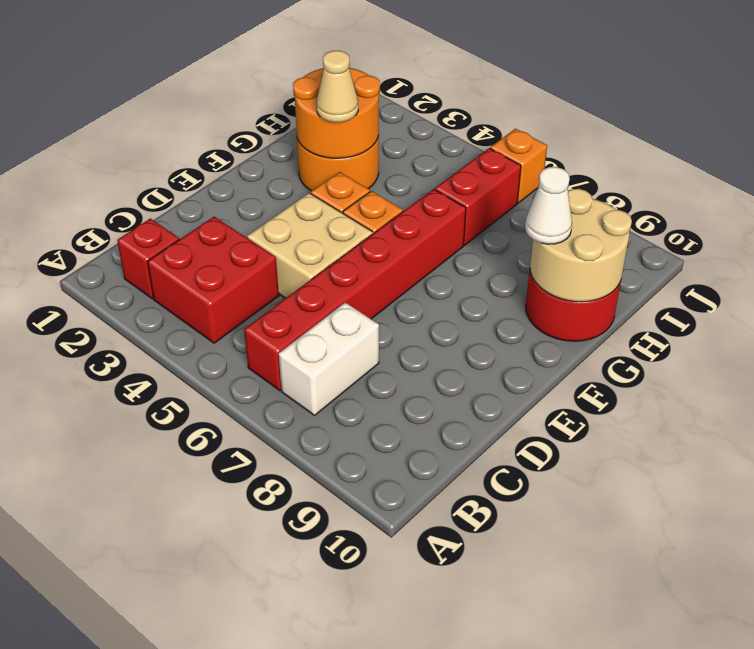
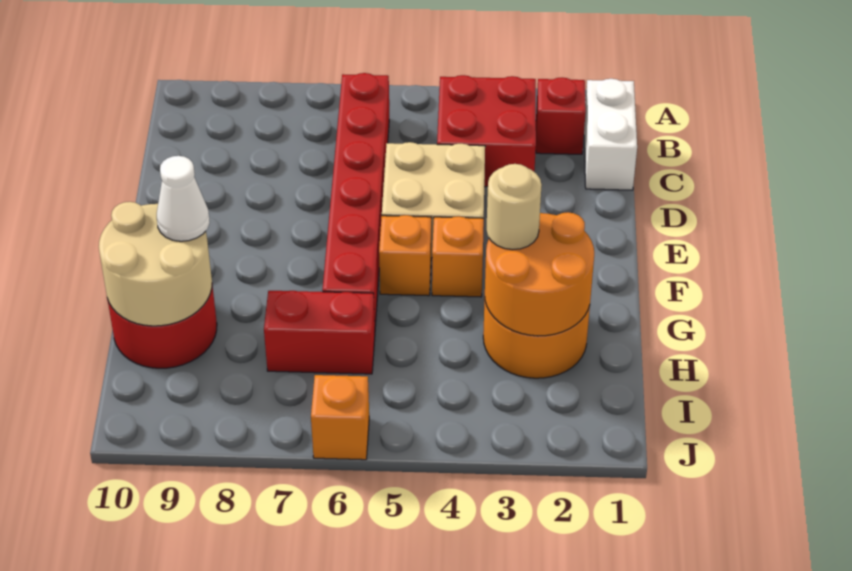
white brick B7:C7 level 1 -> white brick B1:C1 level 1
tan cone G3 level 3 -> tan round brick G3 level 3
red brick H6:I6 level 1 -> red brick H6:H7 level 1

